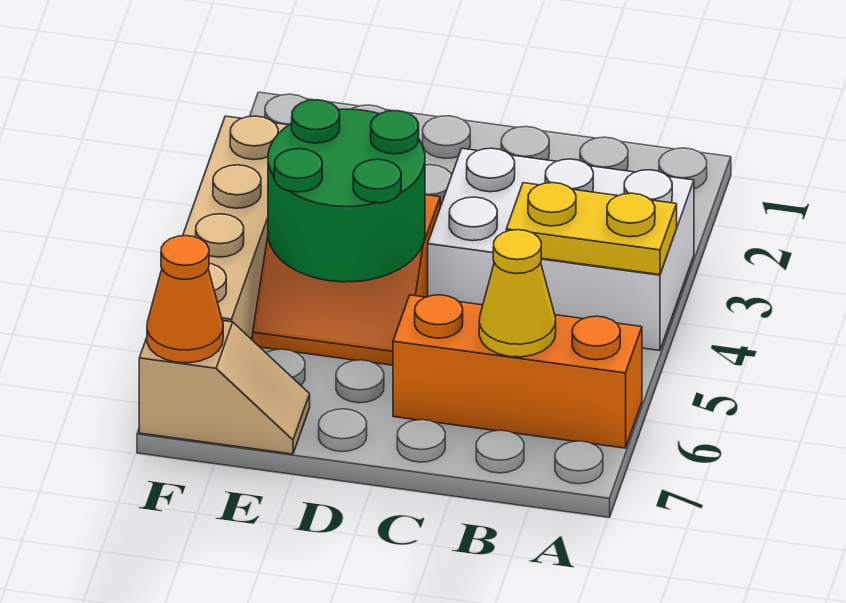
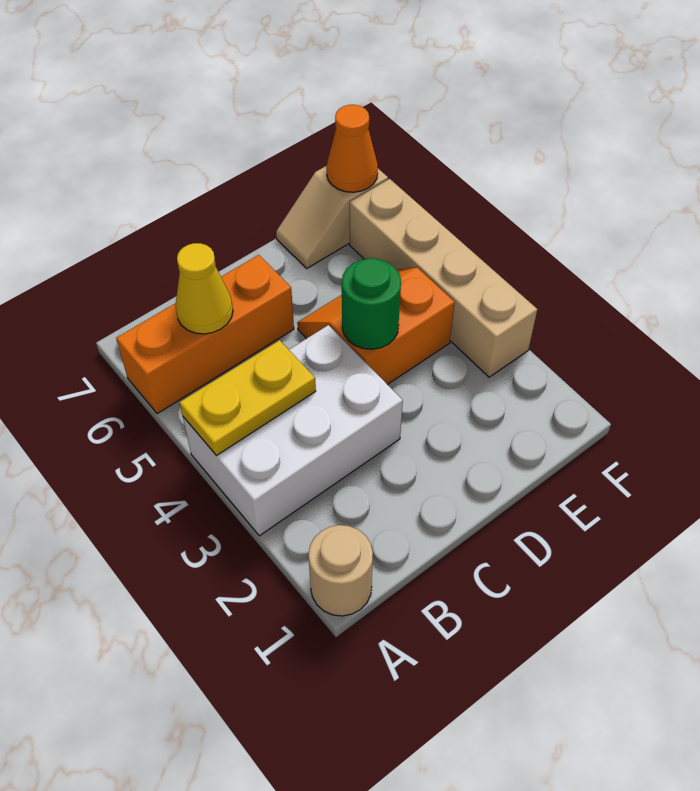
none -> tan round brick A1 level 1
green round brick D4:E5 level 2 -> green round brick D4 level 2

